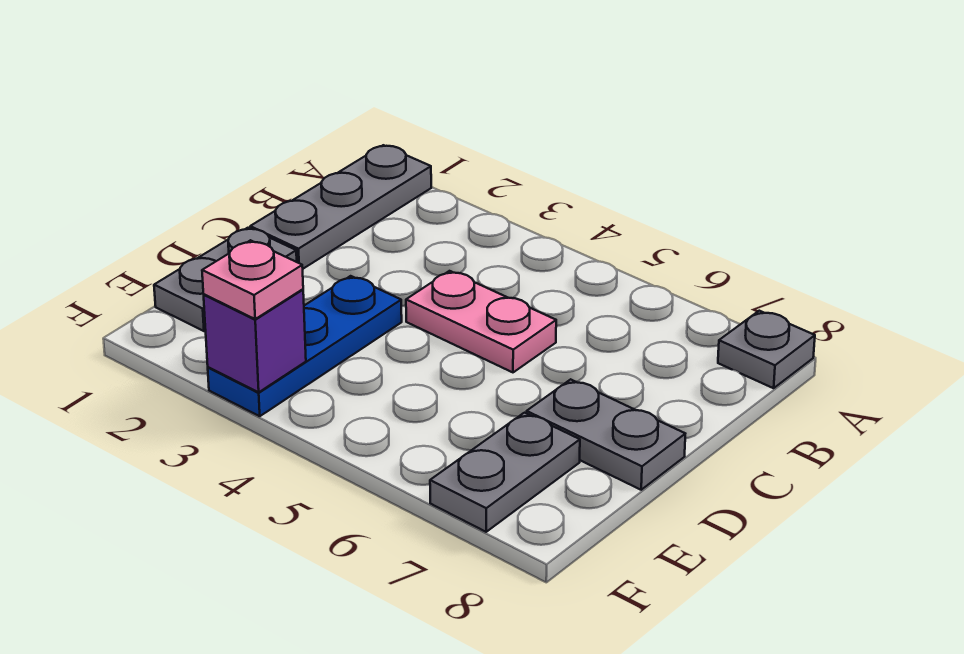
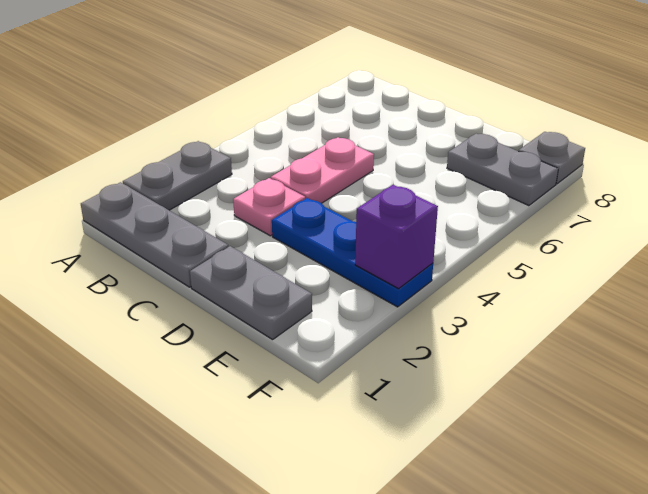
grey plate A8 level 1 -> grey plate F8 level 1
grey plate D7:D8 level 1 -> grey plate A2:A3 level 1
pink plate F3 level 3 -> pink plate C3 level 1

